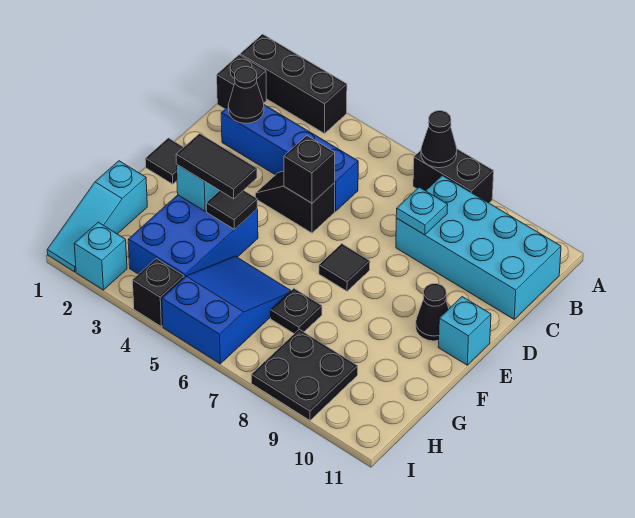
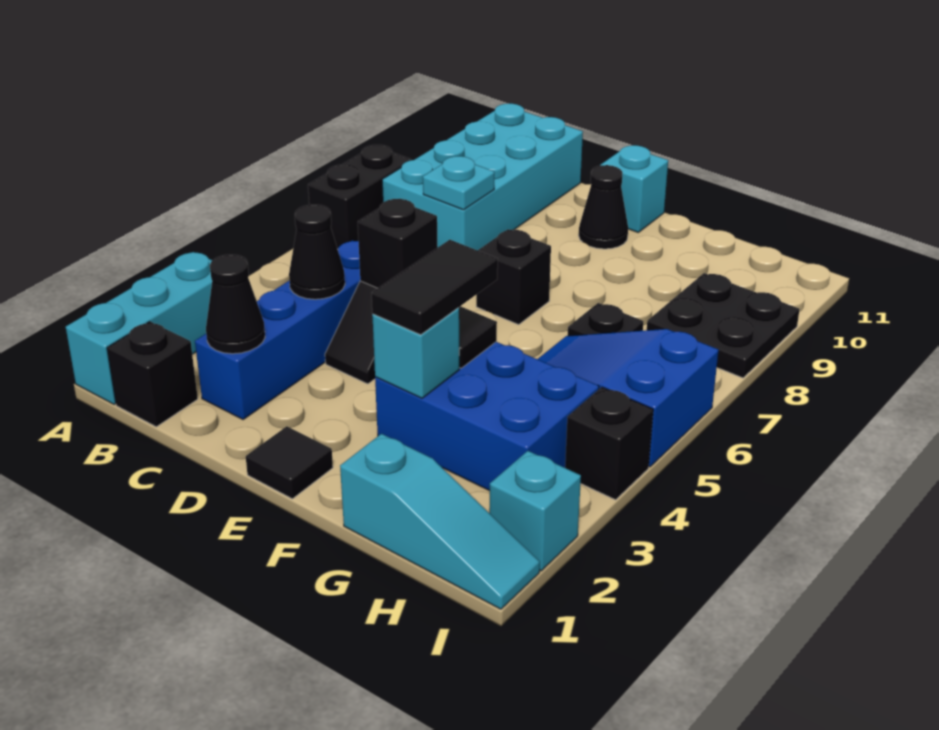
black brick A1:A3 level 1 -> cyan brick A1:A3 level 1
black cone A7 level 2 -> black cone C4 level 2
black tile E7 level 1 -> black brick E7 level 1

